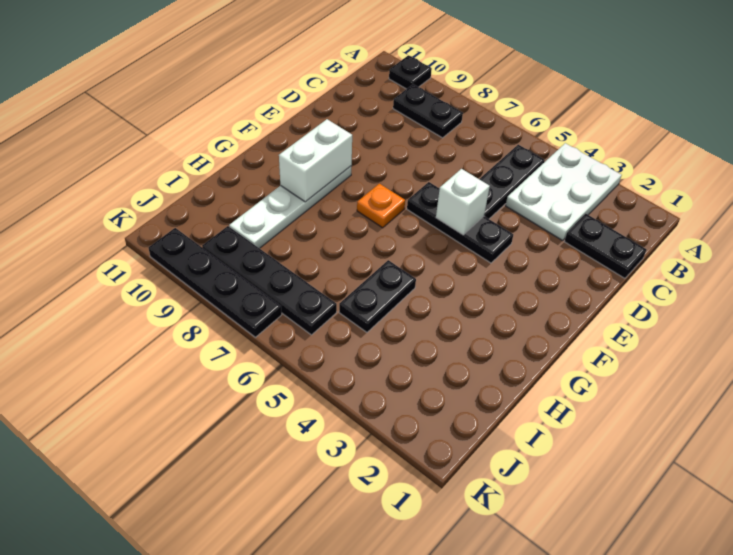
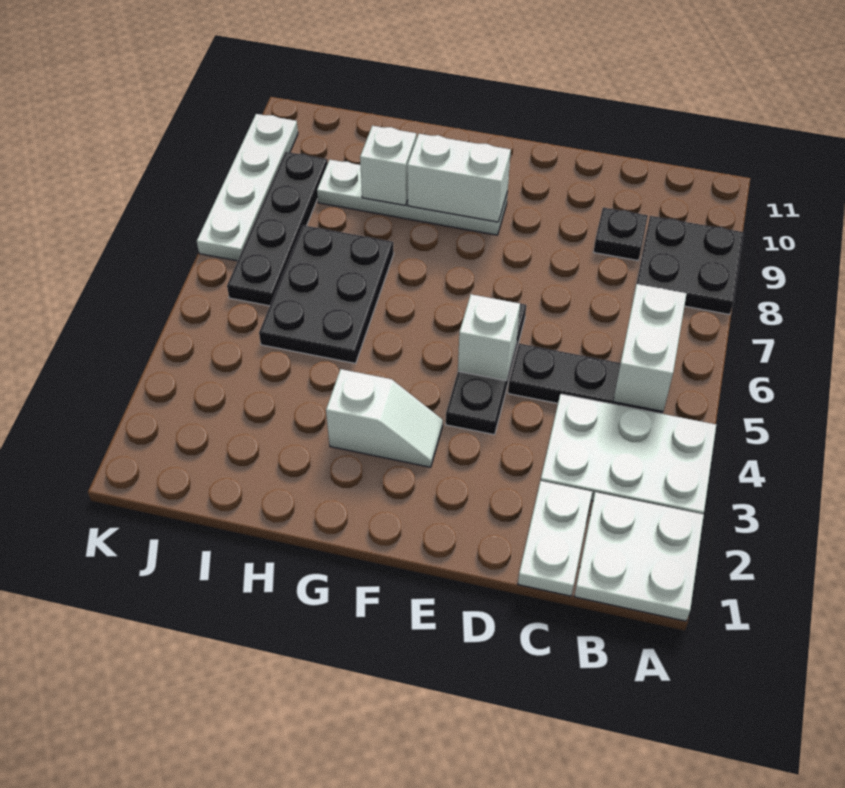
none -> white plate A1:B2 level 1
black plate A10 level 1 -> black plate C9 level 1
none -> white brick B5:B6 level 2
black plate B8:B9 level 1 -> black plate A8:B9 level 1
black plate C1:C2 level 1 -> white plate C1:C2 level 1
none -> white slope F3:G3 level 1 top G
orange plate F7 level 1 -> none
black plate H5:I5 level 1 -> black plate H5:I7 level 1
none -> white brick H9 level 2
black plate K7:K10 level 1 -> white plate K7:K10 level 1

